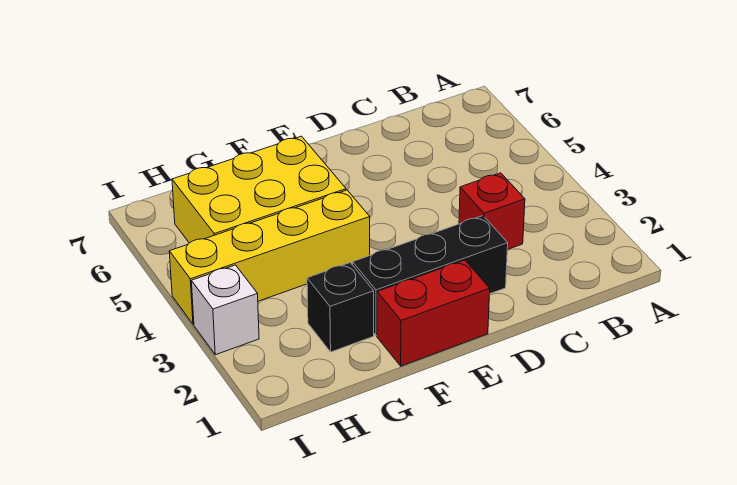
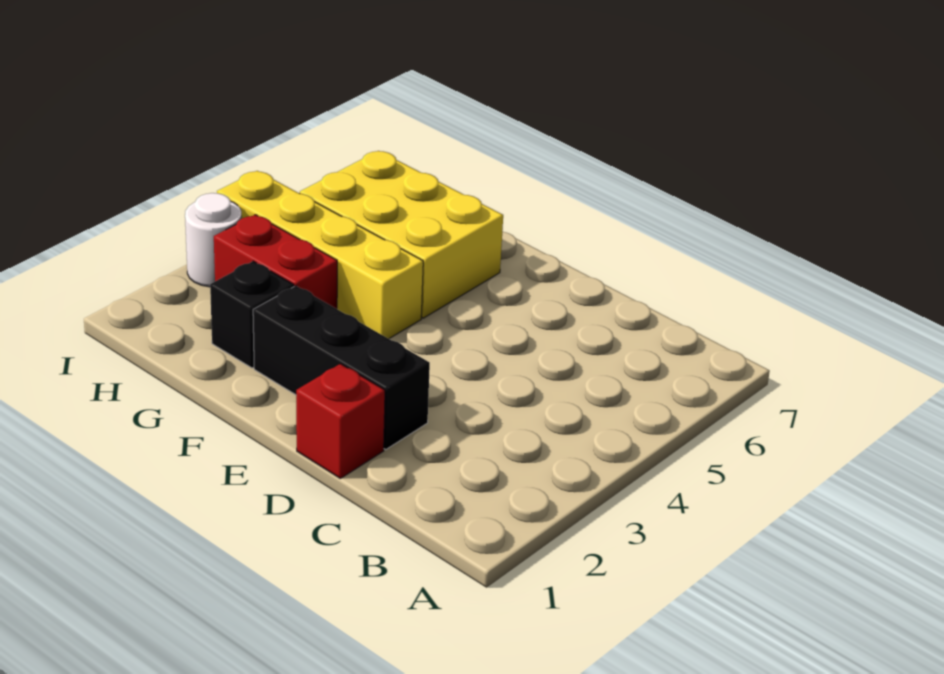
red brick C3 level 1 -> red brick D1 level 1
red brick E1:F1 level 1 -> red brick G3:H3 level 1
white brick I3 level 1 -> white round brick I3 level 1

